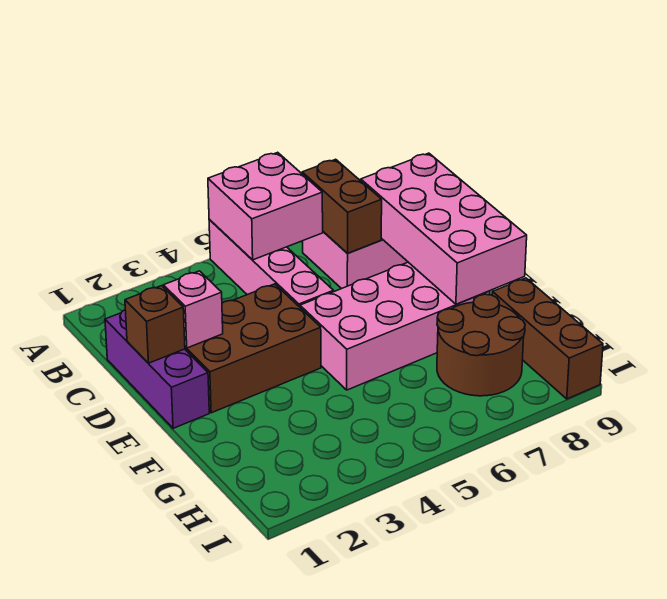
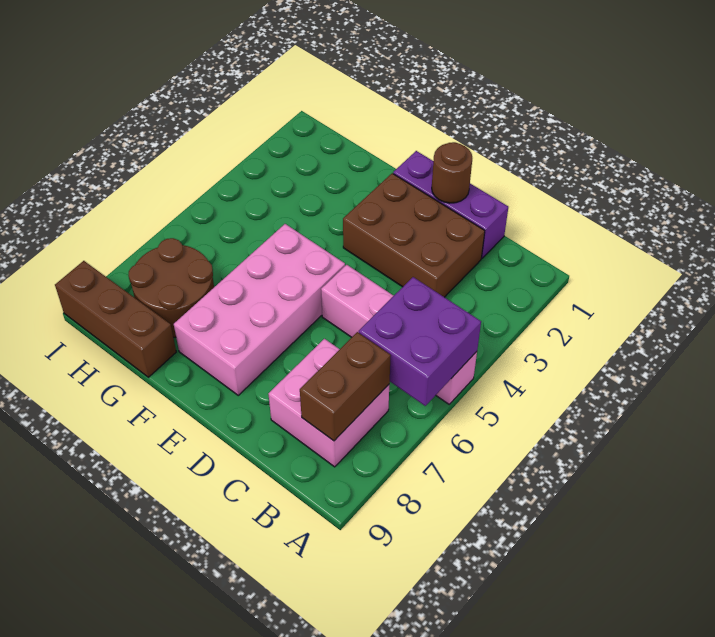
pink brick A5:B6 level 2 -> purple brick A5:B6 level 2
brown brick B7:C7 level 2 -> brown brick B7:B8 level 2
pink brick C8:F9 level 2 -> none
brown brick D1 level 2 -> brown round brick D1 level 2
brown brick D2:E4 level 1 -> brown brick C2:E3 level 1
pink brick D2 level 2 -> none

